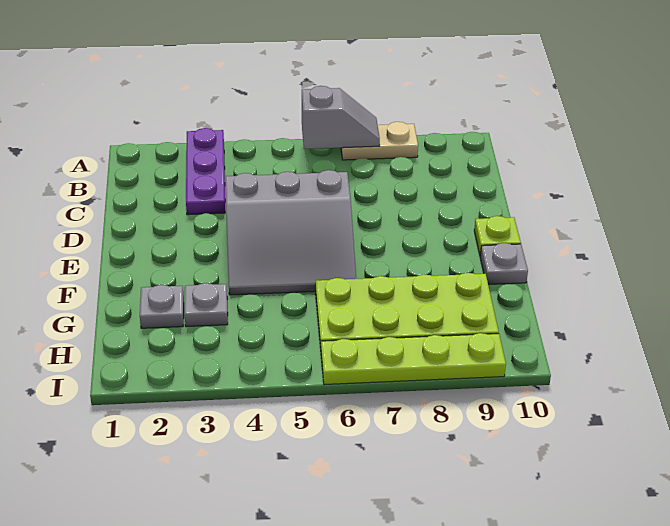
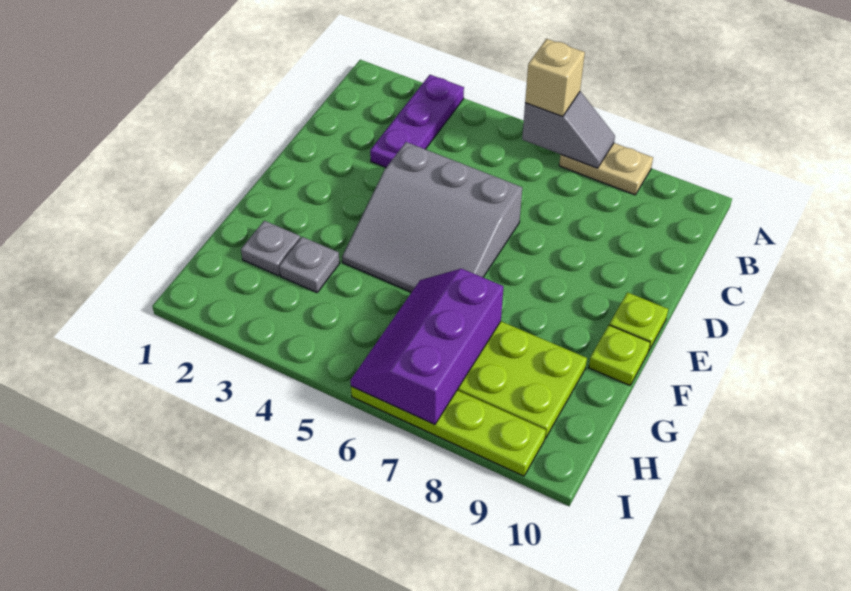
none -> tan brick A6 level 3
grey plate F10 level 1 -> lime plate F10 level 1
none -> purple slope G6:I7 level 2 top 7

